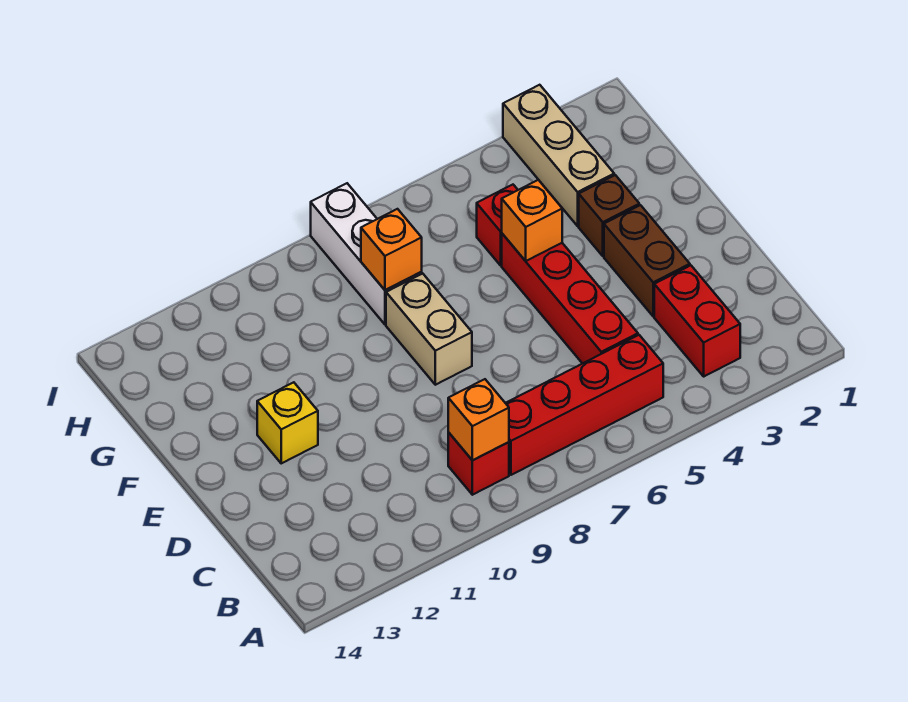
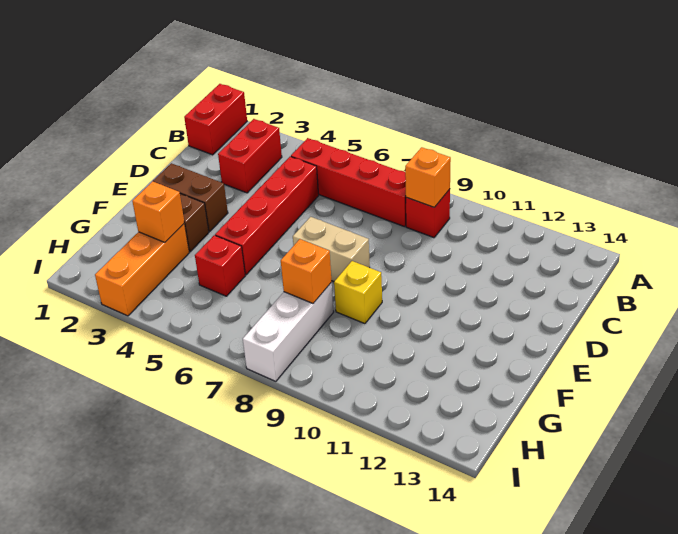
none -> red brick A1:B1 level 1
brown brick D3:E3 level 1 -> brown brick E2:E3 level 1
tan brick E8:F8 level 1 -> tan brick E7:E8 level 1
yellow brick E12 level 1 -> yellow brick F9 level 1
orange brick F5 level 2 -> orange brick G3 level 2
tan brick G3:I3 level 1 -> orange brick G3:I3 level 1

